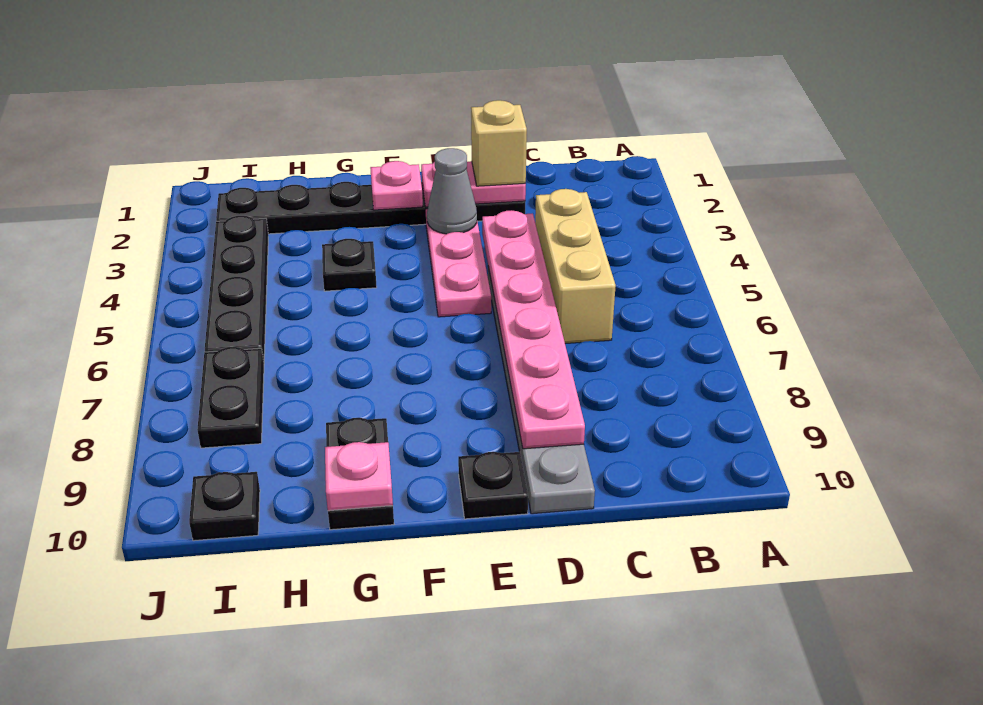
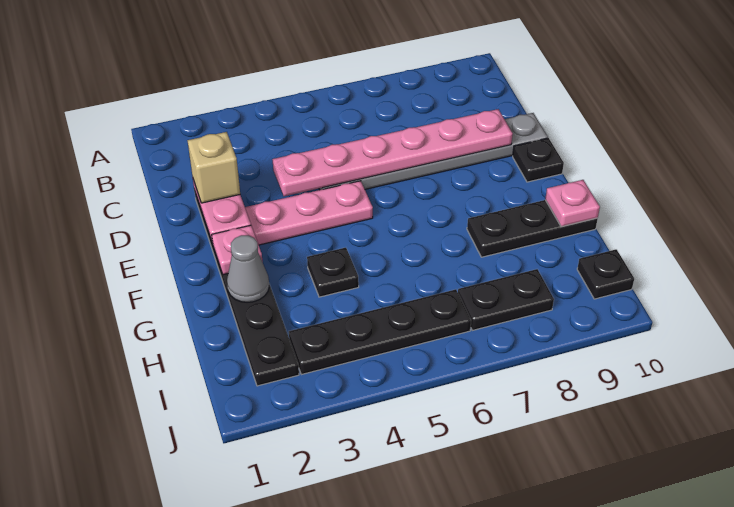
tan brick C4:C6 level 1 -> none
grey cone E3 level 2 -> grey cone G2 level 2
black plate G9:G10 level 1 -> black plate G8:G10 level 1

